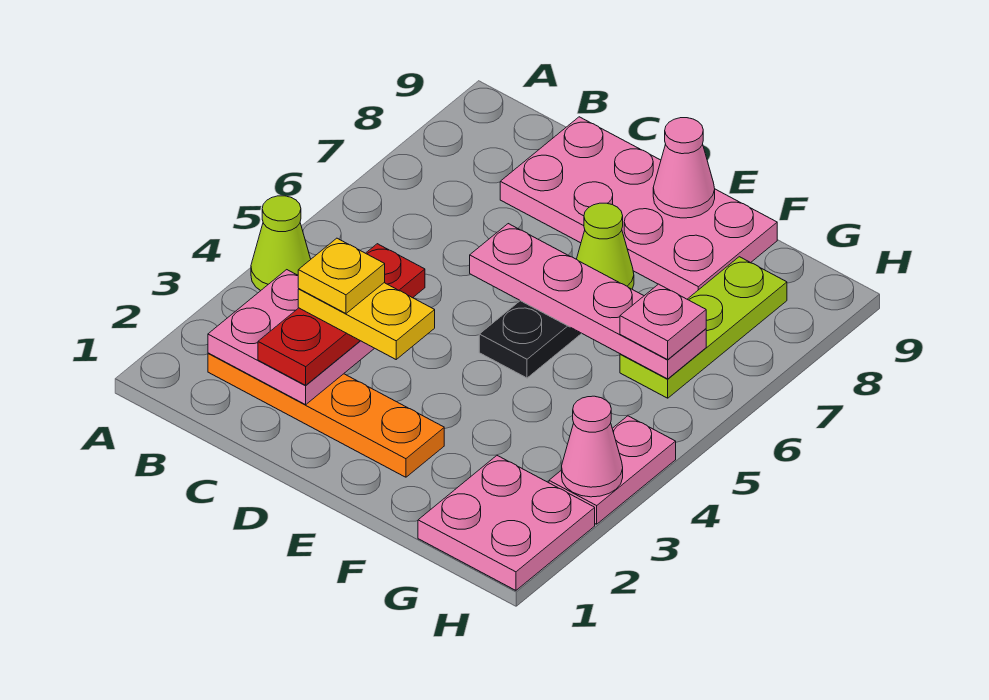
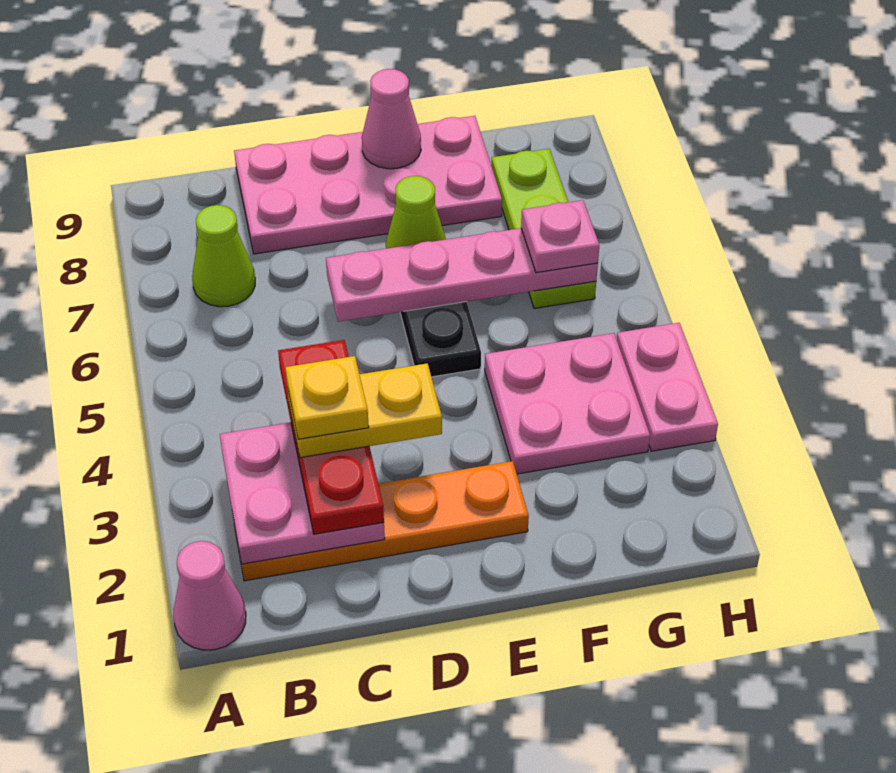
lime cone A4 level 1 -> lime cone B7 level 1
pink plate G1:H2 level 1 -> pink plate F3:G4 level 1
pink cone H3 level 2 -> pink cone A1 level 1

